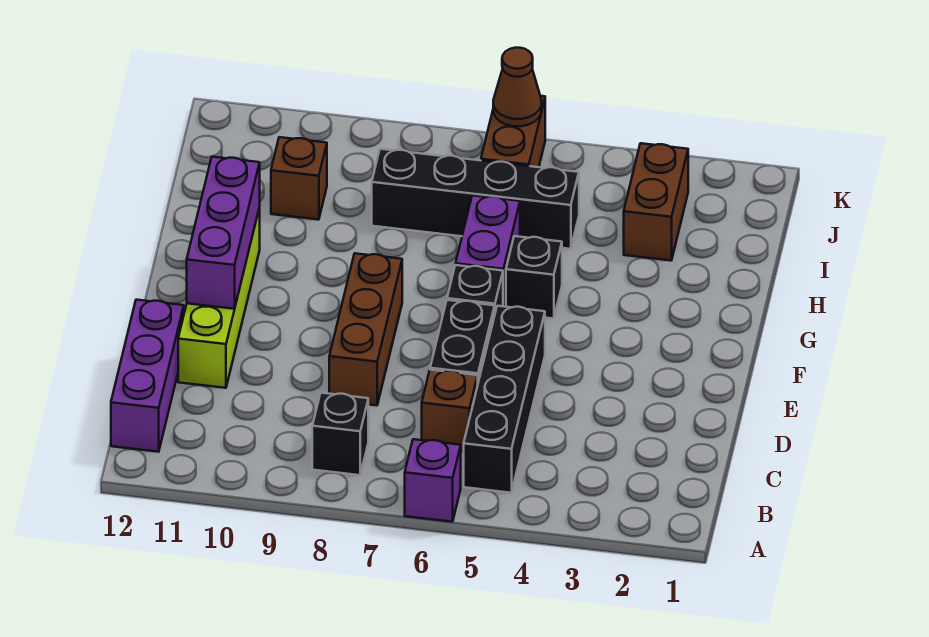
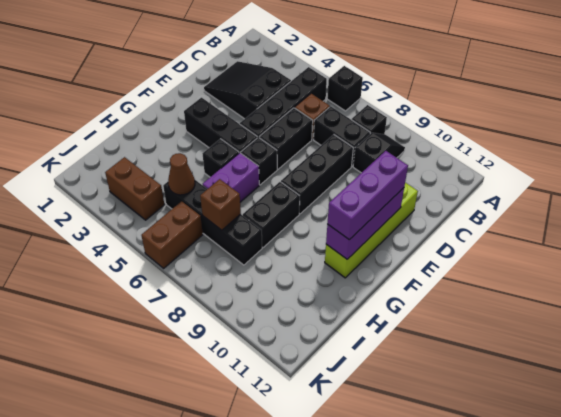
purple brick A6 level 1 -> black brick A6 level 1
none -> black slope B9:C9 level 1 top C
purple brick B12:D12 level 1 -> purple brick E11:G11 level 3
none -> black slope C2:D4 level 1 top 4
none -> black brick C7:C8 level 1
brown brick D8:F8 level 1 -> black brick D8:F8 level 1
none -> black brick F3:F5 level 1
none -> black brick G8:H8 level 1
brown brick I3:J3 level 1 -> brown brick J3:J4 level 1
brown brick I10 level 1 -> brown brick I7 level 2
brown cone K6 level 2 -> brown cone I5 level 2

